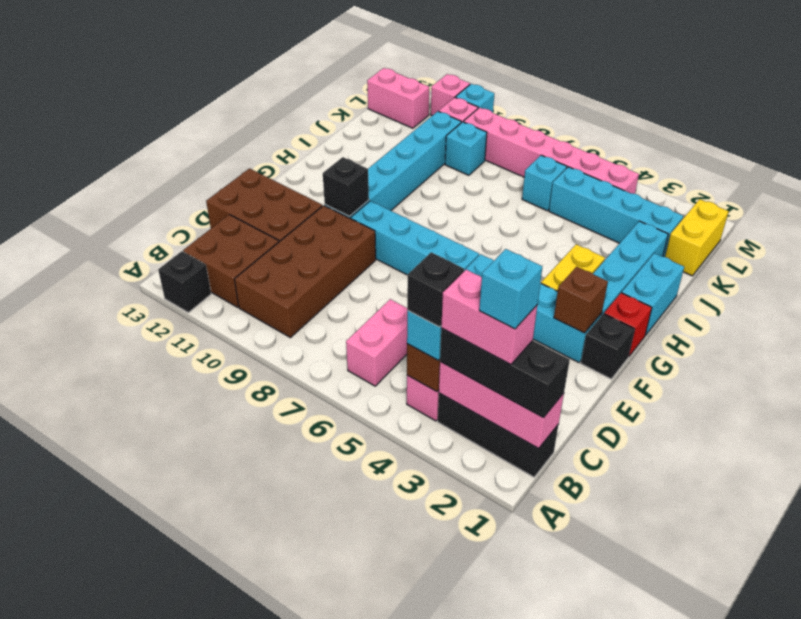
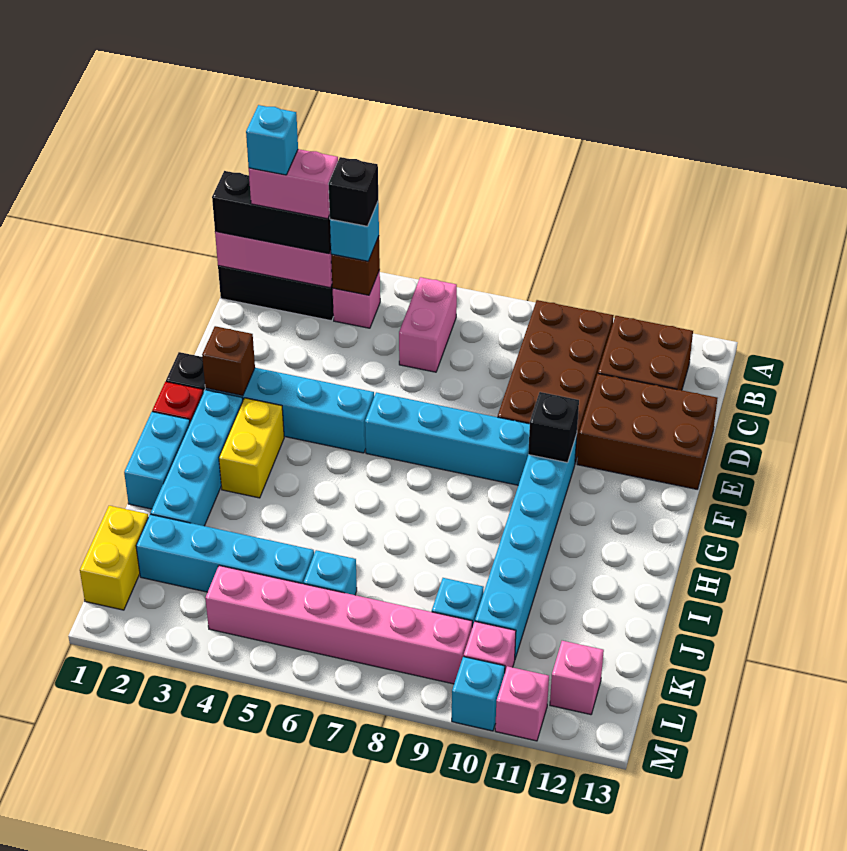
black brick A12 level 1 -> none
pink brick L12:L13 level 1 -> pink brick L12 level 1

